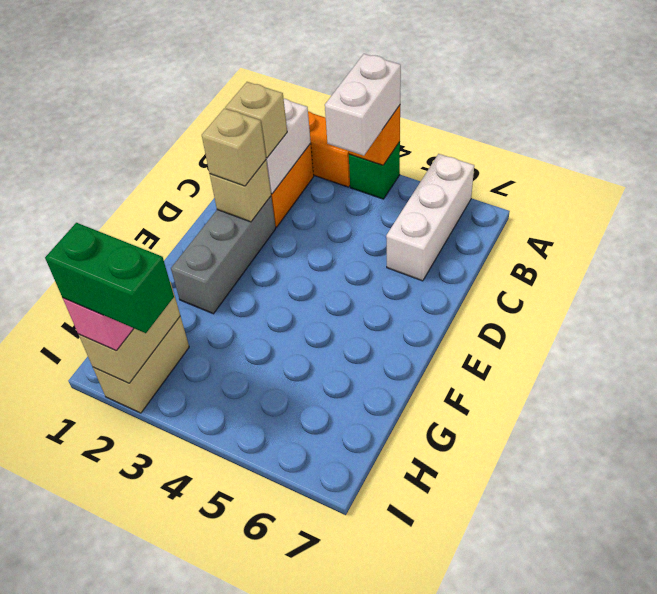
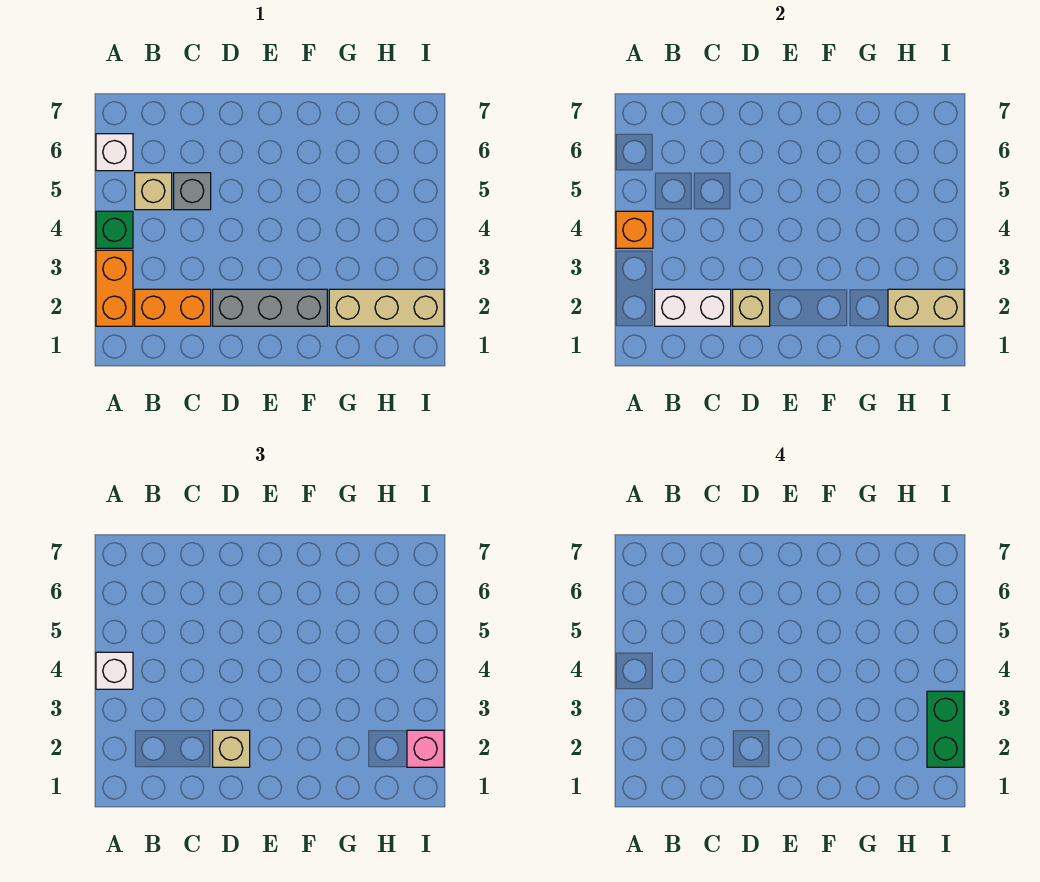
white brick A4:B4 level 3 -> white brick A4 level 3
white brick A6:C6 level 1 -> white brick A6 level 1
tan brick C2 level 3 -> tan brick B5 level 1
none -> grey brick C5 level 1
tan brick H2:I2 level 1 -> tan brick G2:I2 level 1

